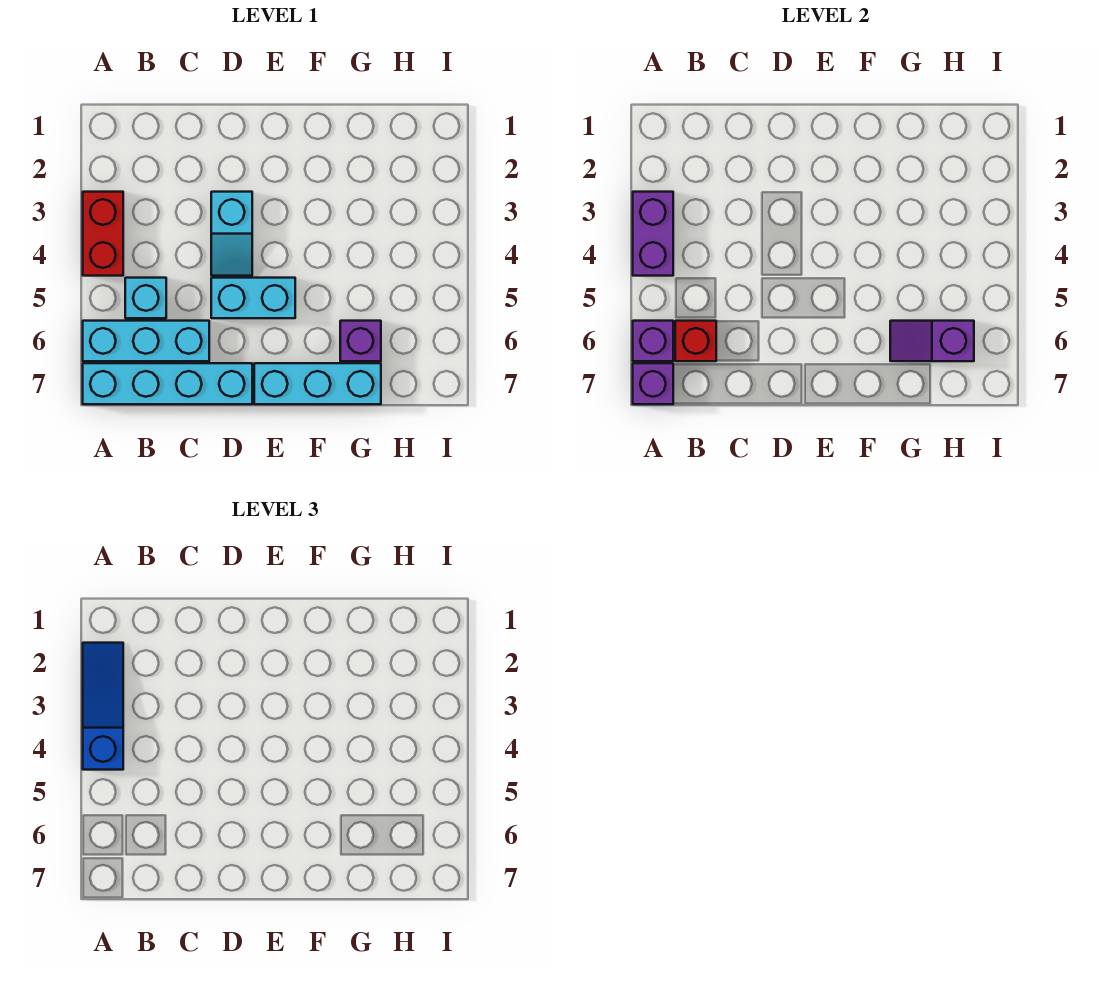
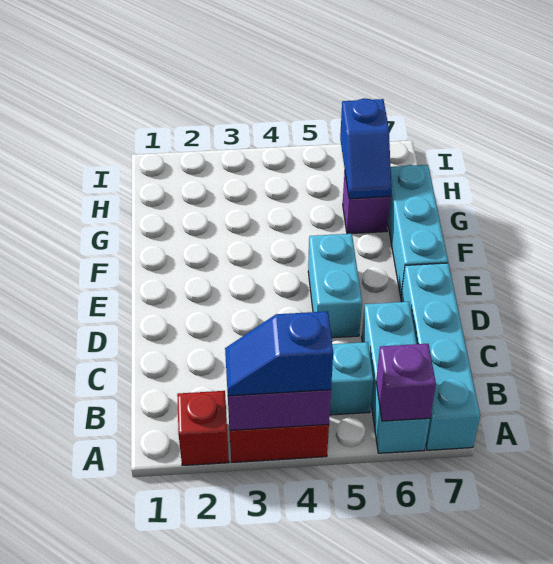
blue slope A2:A4 level 3 top 4 -> blue slope A3:A4 level 3 top 4
purple brick A7 level 2 -> none
red brick B6 level 2 -> red brick A2 level 1
cyan slope D3:D4 level 1 top 3 -> none
purple slope G6:H6 level 2 top H -> blue slope G6:H6 level 2 top H

